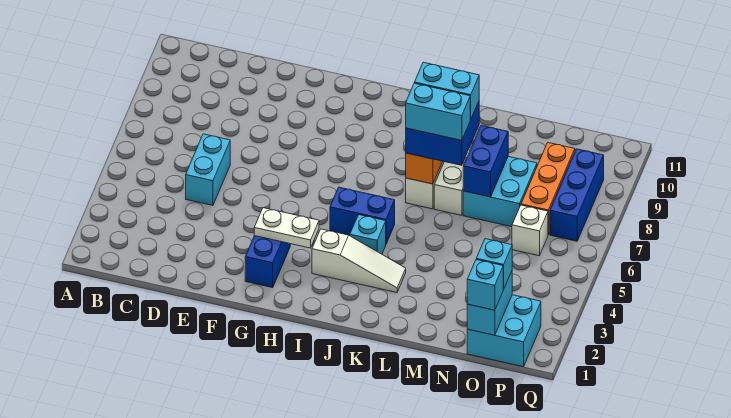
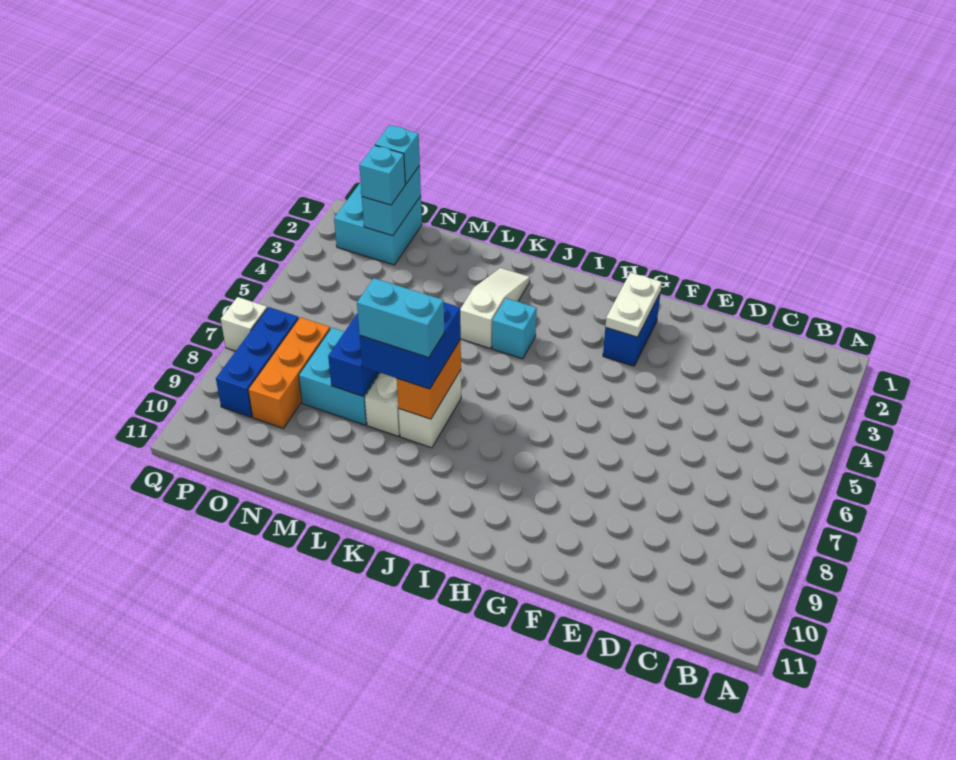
cyan brick D5:D6 level 1 -> none
white plate G3:H3 level 2 -> white plate G2:G3 level 2
white slope I3:K3 level 1 top I -> white slope K2:K4 level 1 top 4
blue brick I5:J5 level 1 -> none
cyan brick K7:L7 level 4 -> none
white brick O6 level 1 -> white brick Q7 level 1

